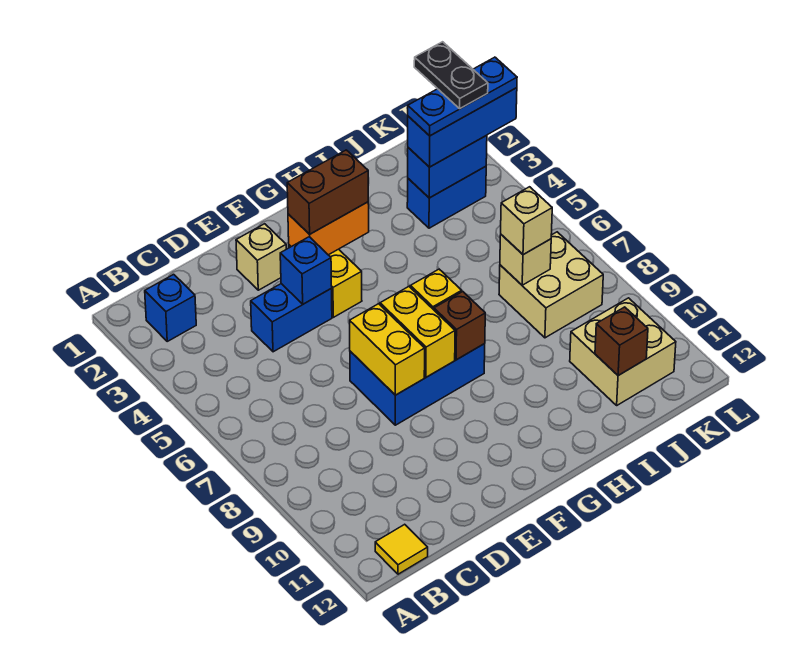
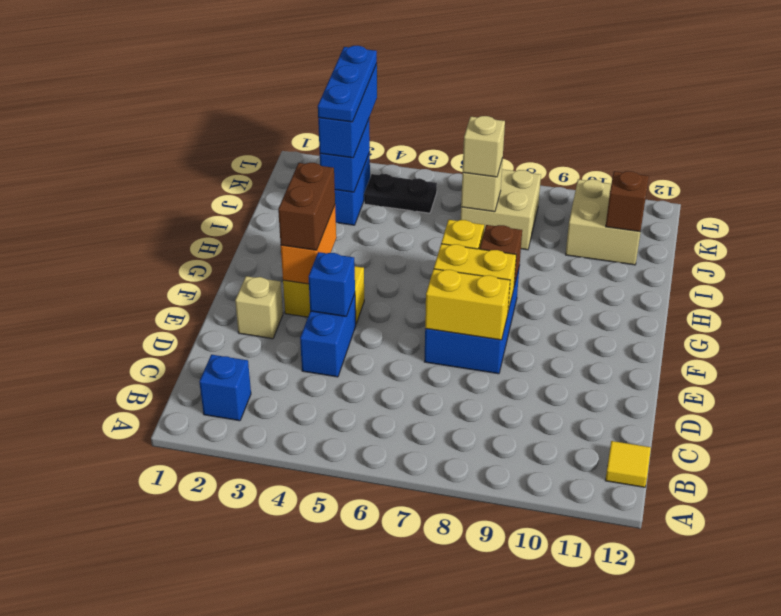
black plate K2:K3 level 5 -> black plate K4:K5 level 1

